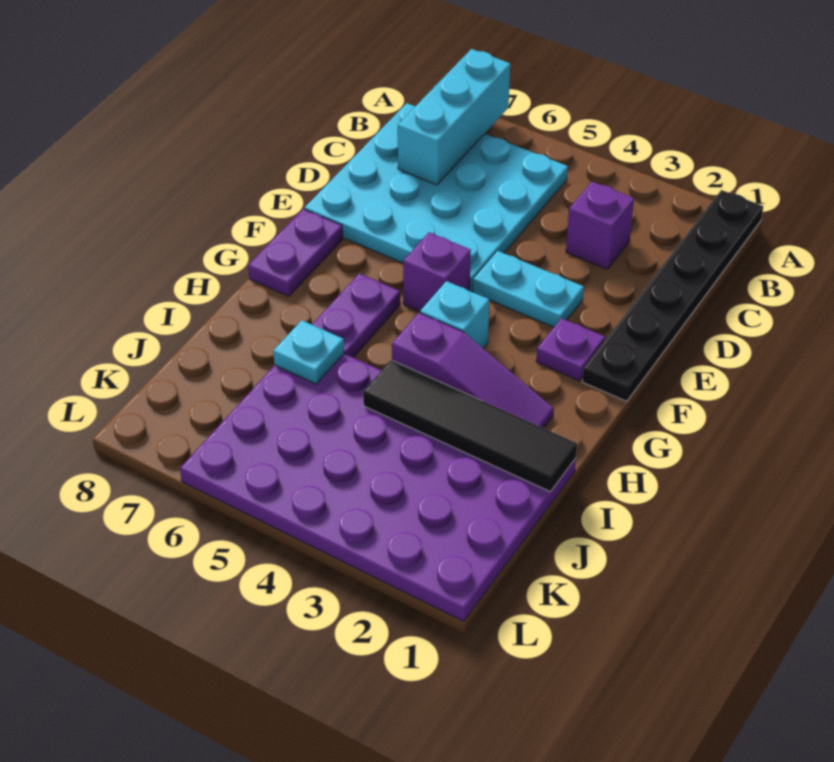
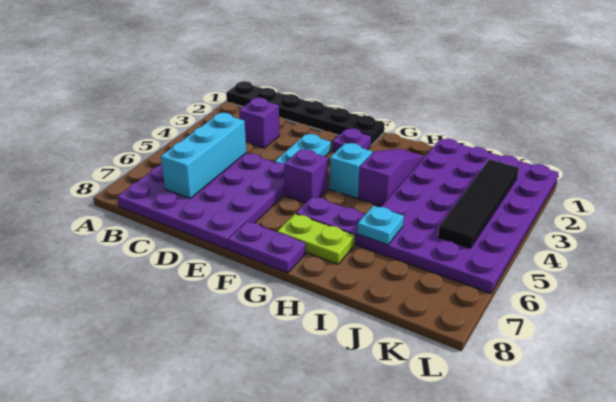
cyan brick A7:C7 level 2 -> cyan brick C5:C7 level 2
cyan plate B5:E8 level 1 -> purple plate B5:E8 level 1
none -> lime plate G7:H7 level 1
black tile I1:I4 level 2 -> black tile K2:K5 level 2

